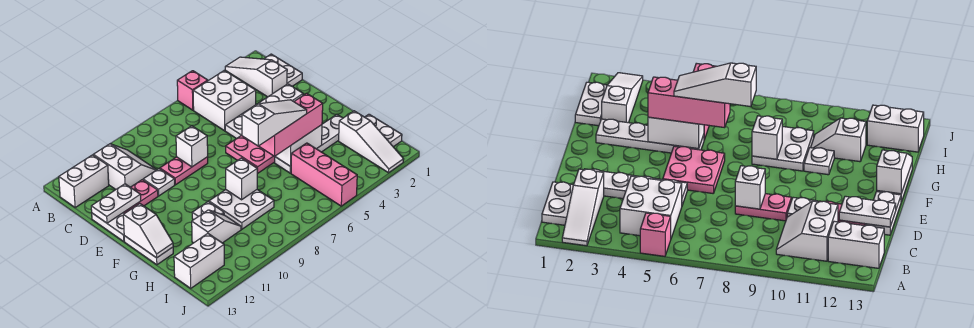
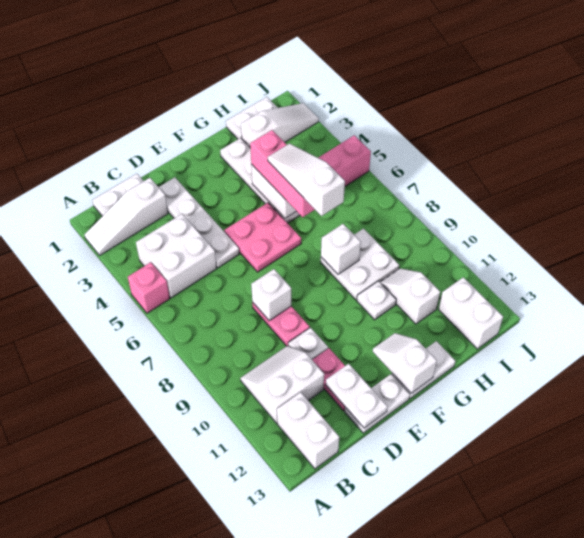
white slope F13:G13 level 2 top F -> white slope F12:F13 level 2 top 13

